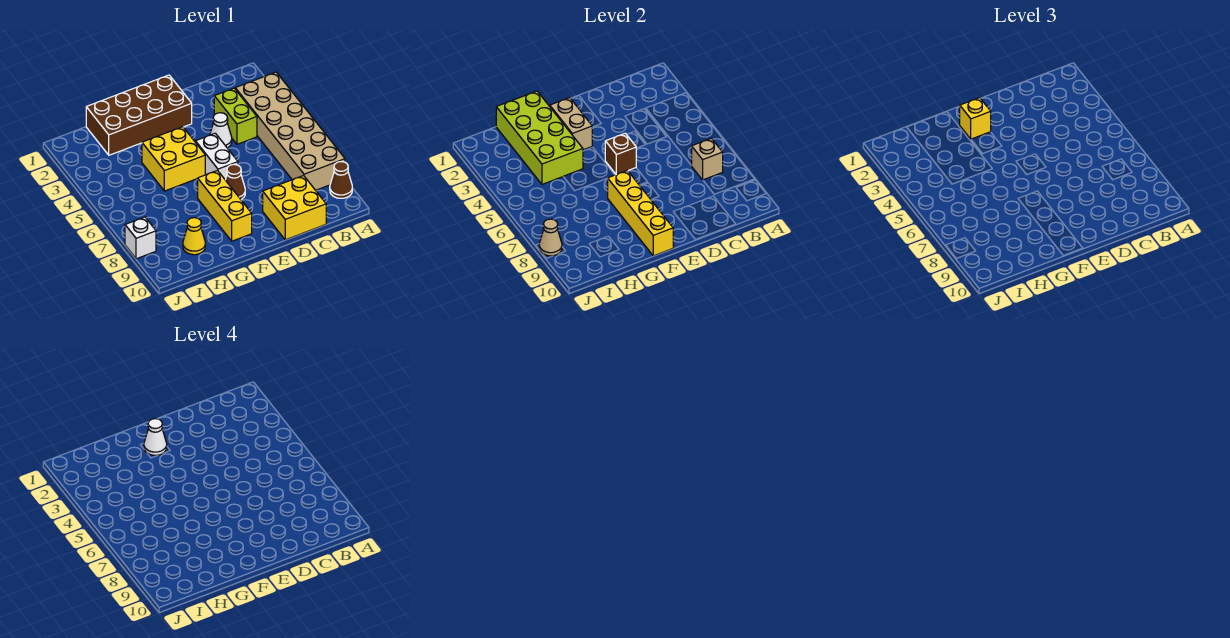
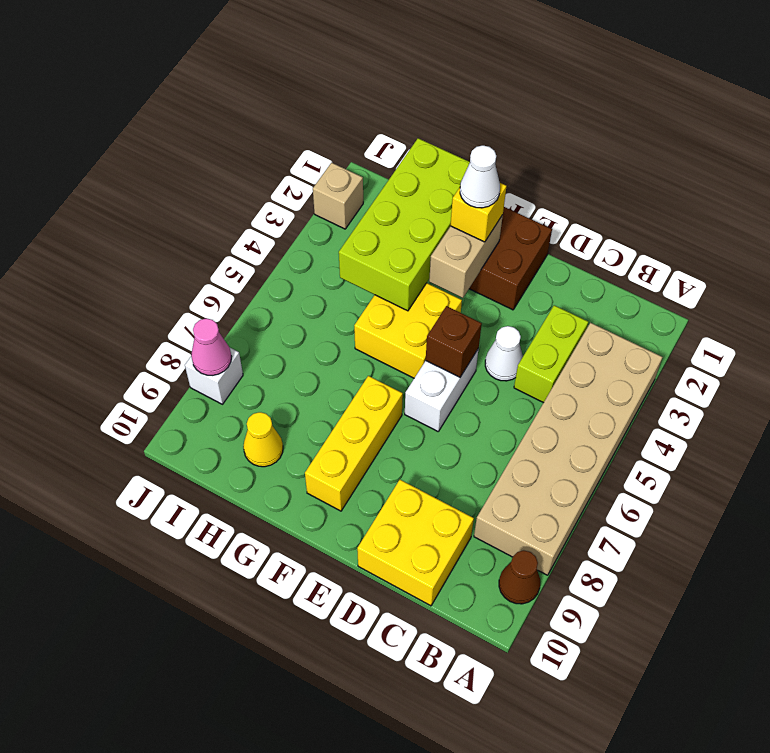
tan brick B7 level 2 -> tan brick J2 level 1
brown cone E7 level 1 -> none
yellow brick F7:F10 level 2 -> none
tan cone J8 level 2 -> pink cone J8 level 2

